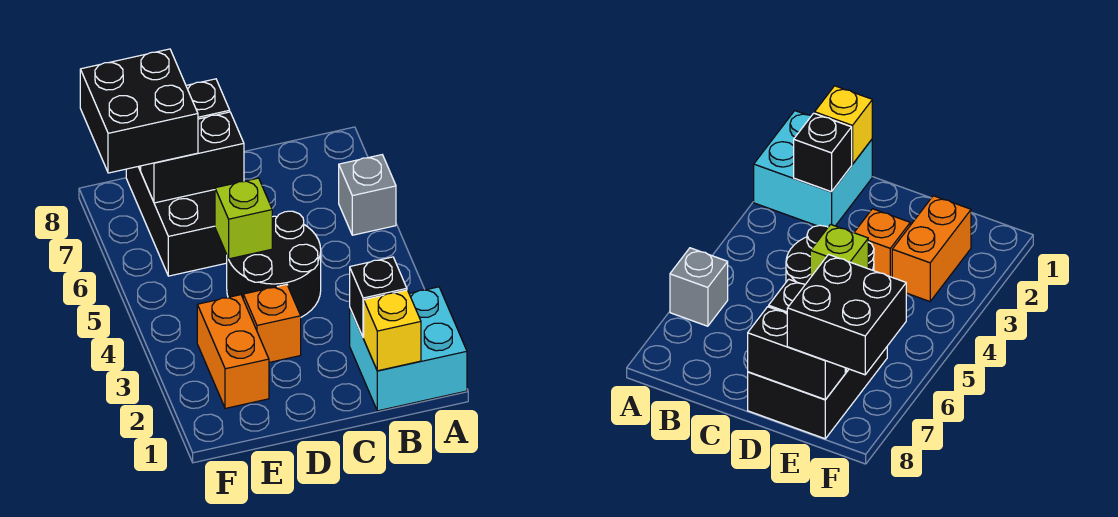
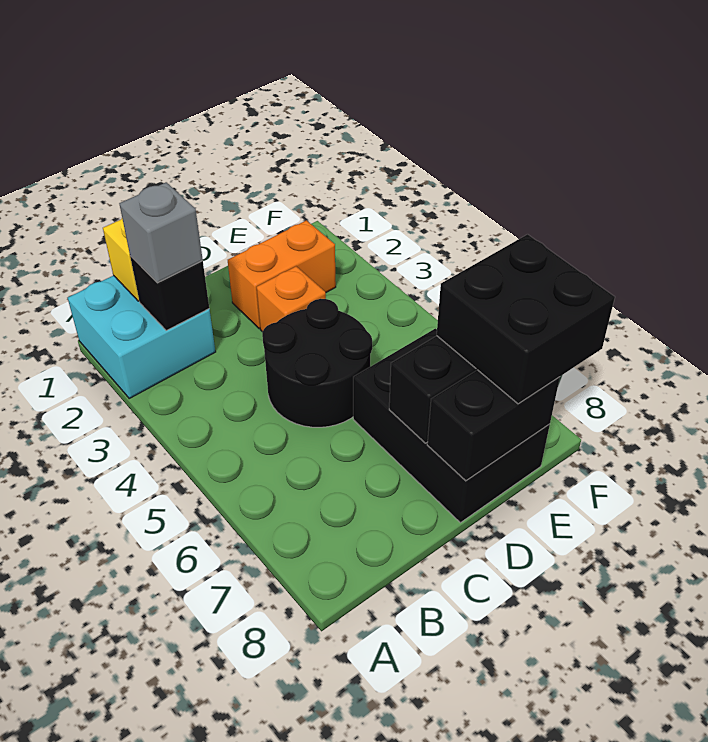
grey brick A6 level 1 -> grey brick B2 level 3
lime brick D5 level 2 -> none
orange brick E2:E3 level 1 -> orange brick D2:E2 level 1

